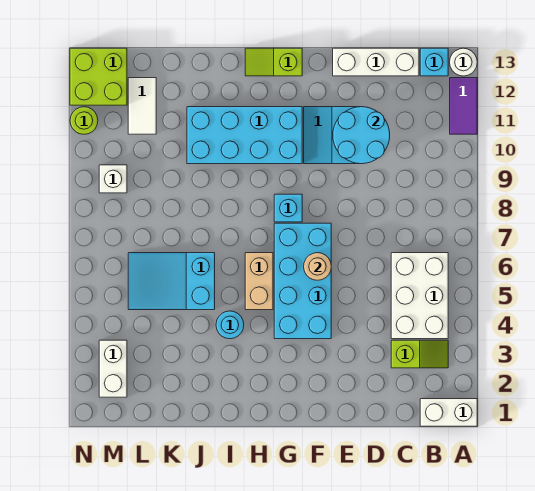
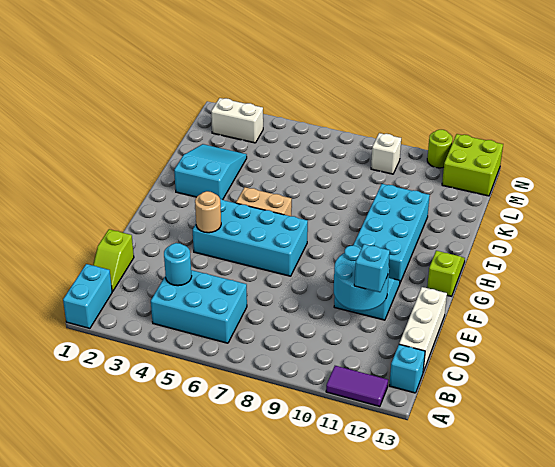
white brick A1:B1 level 1 -> cyan brick A1:B1 level 1
white round brick A13 level 1 -> none
lime slope B3:C3 level 1 top C -> lime slope C1:D1 level 1 top D
white brick B4:C6 level 1 -> cyan brick B4:C6 level 1
tan round brick F6 level 2 -> tan round brick F4 level 2
cyan brick G8 level 1 -> cyan brick D11 level 3
cyan round brick I4 level 1 -> cyan round brick C4 level 2
cyan slope J5:L6 level 1 top J -> cyan slope I2:K3 level 1 top I
white tile L11:L12 level 1 -> none

